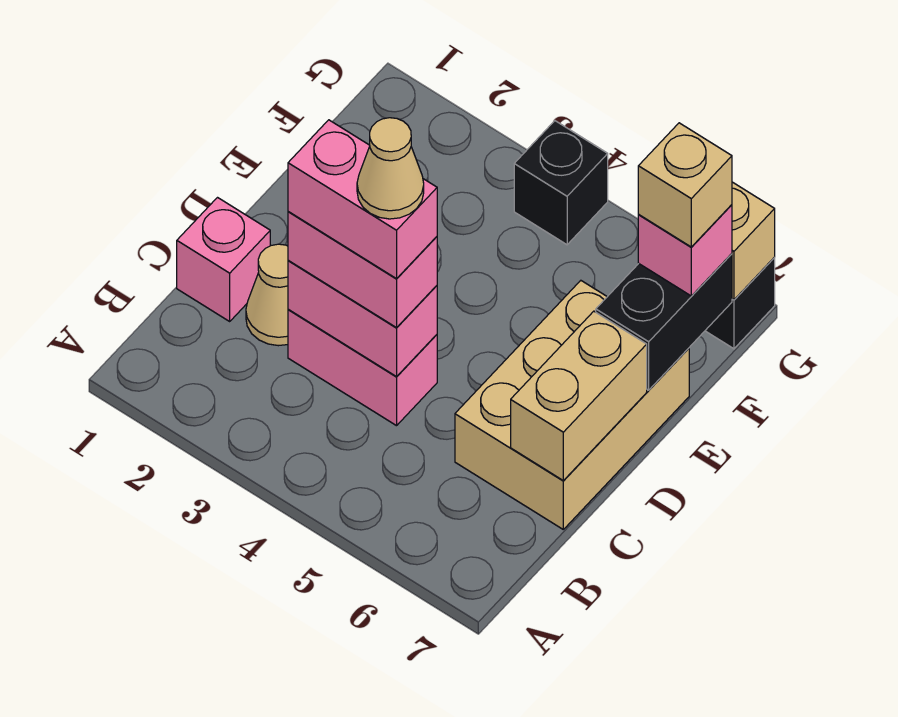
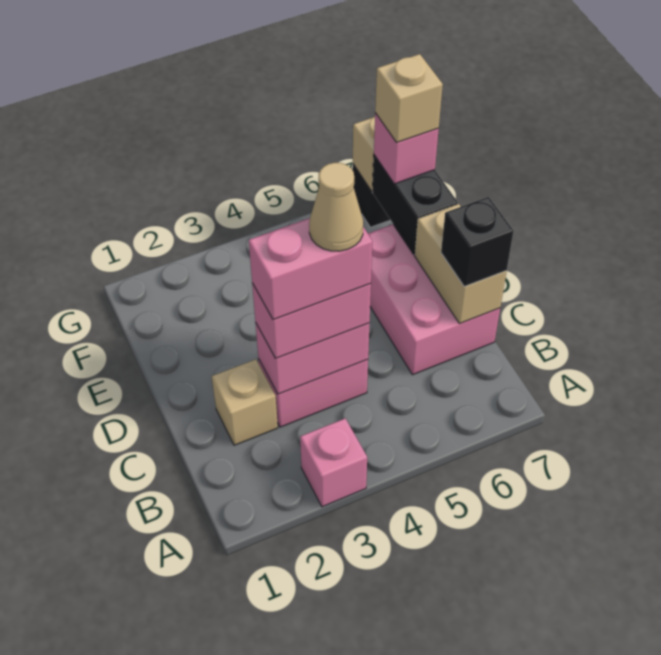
pink brick C1 level 1 -> pink brick A3 level 1
tan cone C2 level 1 -> tan brick C2 level 1
tan brick C6:E7 level 1 -> pink brick C6:E7 level 1
black brick G4 level 1 -> black brick C7 level 3

